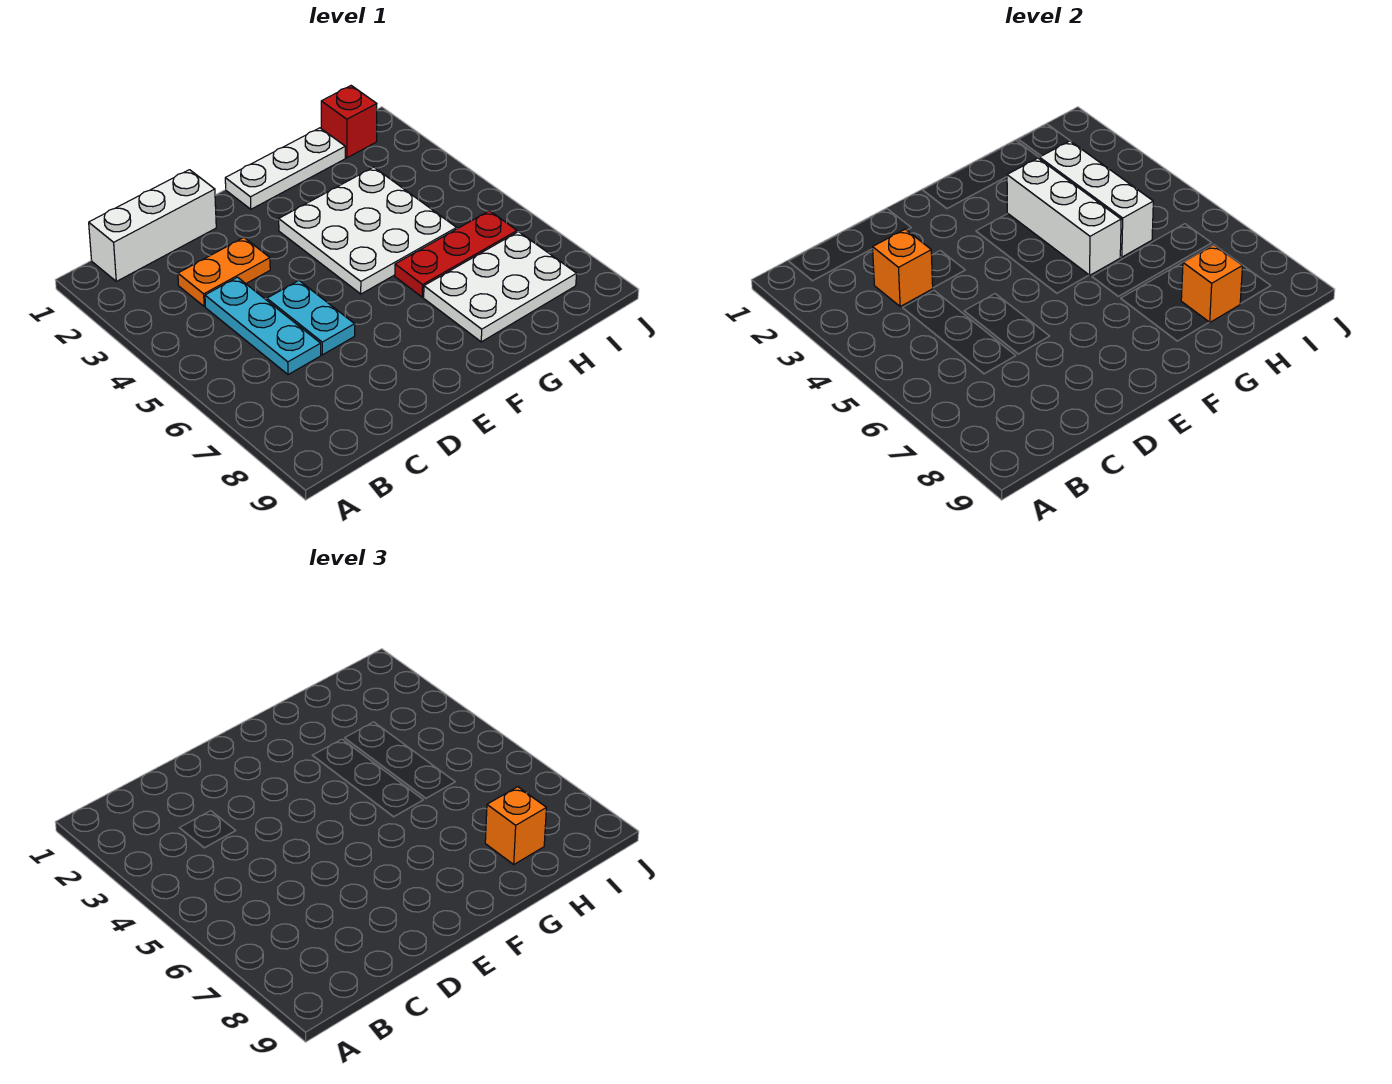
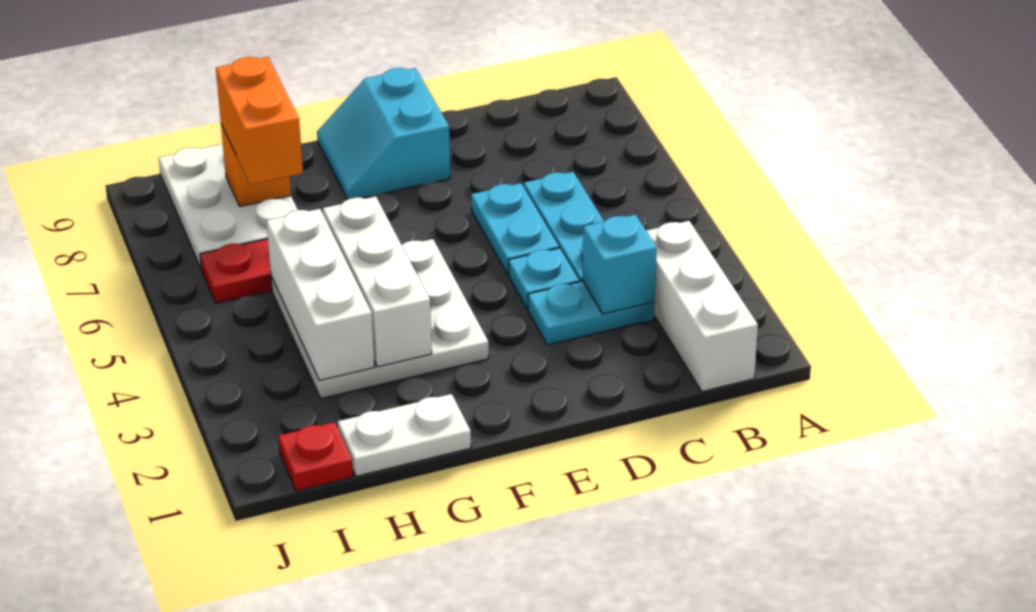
white brick B1:D1 level 1 -> white brick B1:B3 level 1
orange plate C3:D3 level 1 -> cyan plate C3:D3 level 1
orange brick C3 level 2 -> cyan brick C3 level 2
none -> cyan plate D4 level 1
none -> cyan slope E8:F9 level 1 top E
white plate F1:H1 level 1 -> white plate G1:H1 level 1
white plate G7:I8 level 1 -> white plate H7:I9 level 1
orange brick H8 level 3 -> orange brick H7:H8 level 3
red brick I1 level 1 -> red plate I1 level 1

